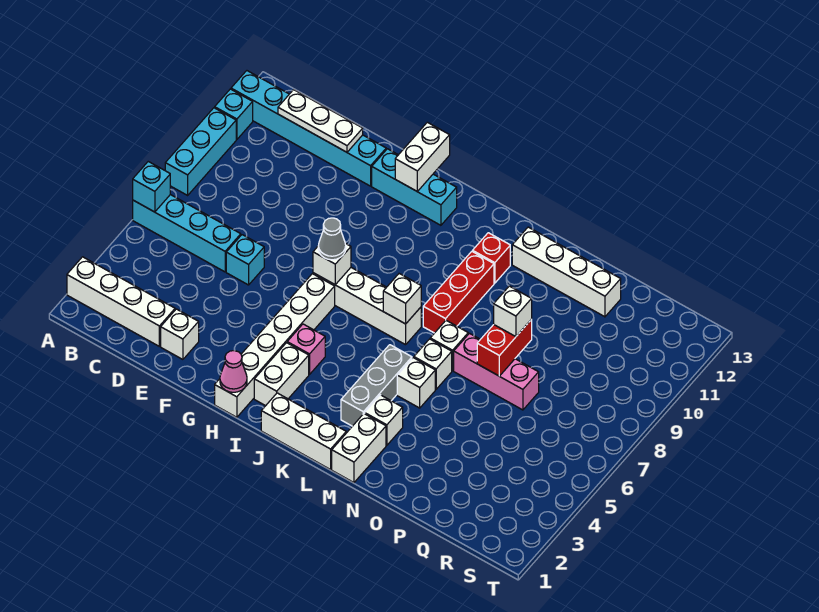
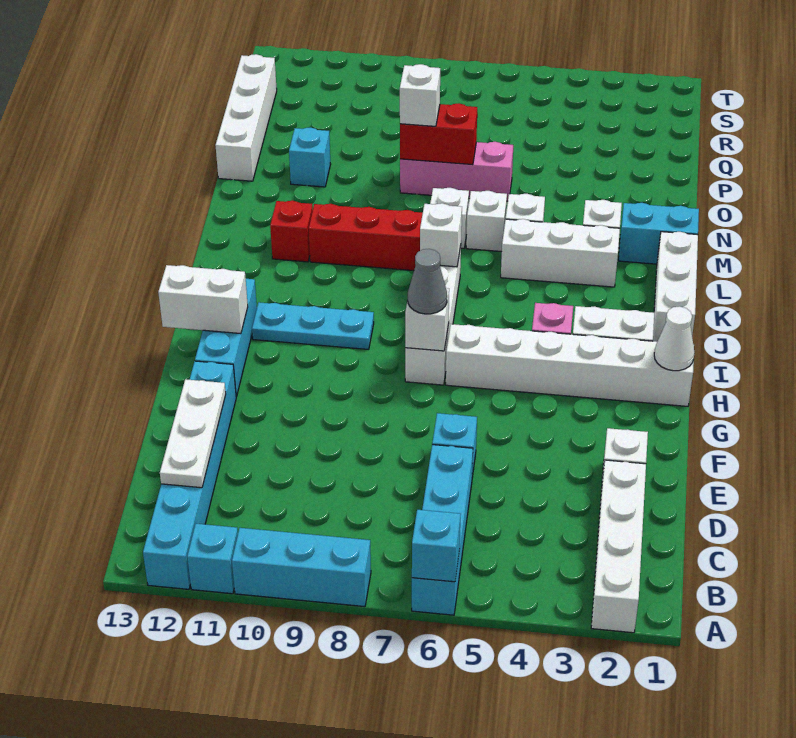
pink cone H1 level 2 -> white cone H1 level 2
none -> cyan plate I9:I11 level 1
grey brick L3:L5 level 1 -> white brick L3:L5 level 1
white brick M1:M2 level 1 -> cyan brick M1:M2 level 1
white brick M12:P12 level 1 -> white brick O13:R13 level 1
pink brick N7:P7 level 1 -> pink brick O6:O8 level 1
none -> cyan brick O11 level 1

